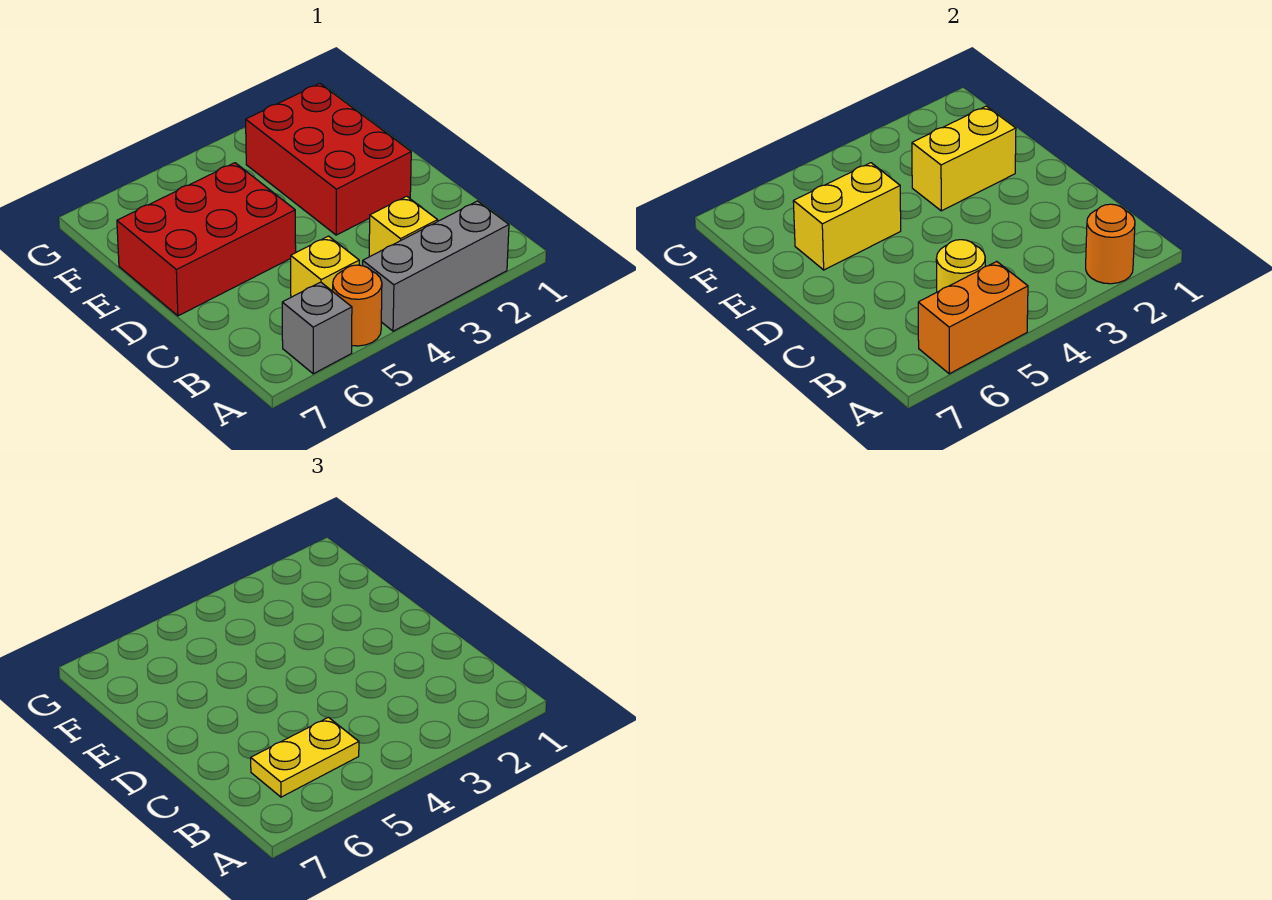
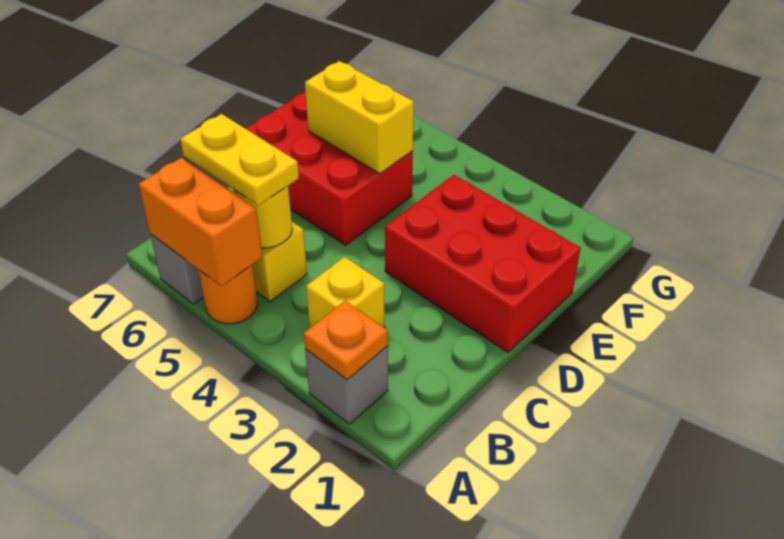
grey brick A2:A4 level 1 -> grey brick A2 level 1
orange round brick A2 level 2 -> orange plate A2 level 2
red brick D2:F3 level 1 -> red brick D1:E3 level 1
yellow brick E2:E3 level 2 -> none

